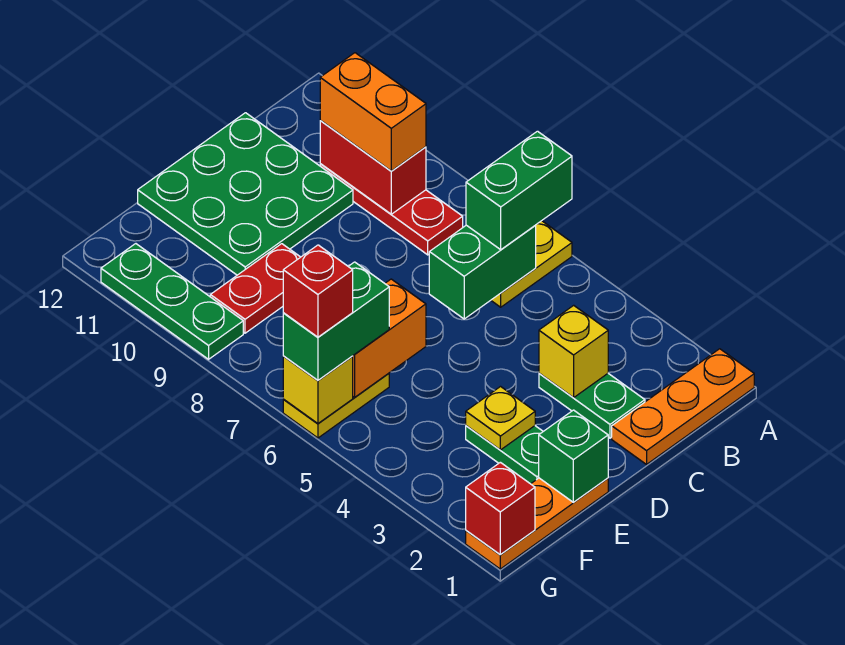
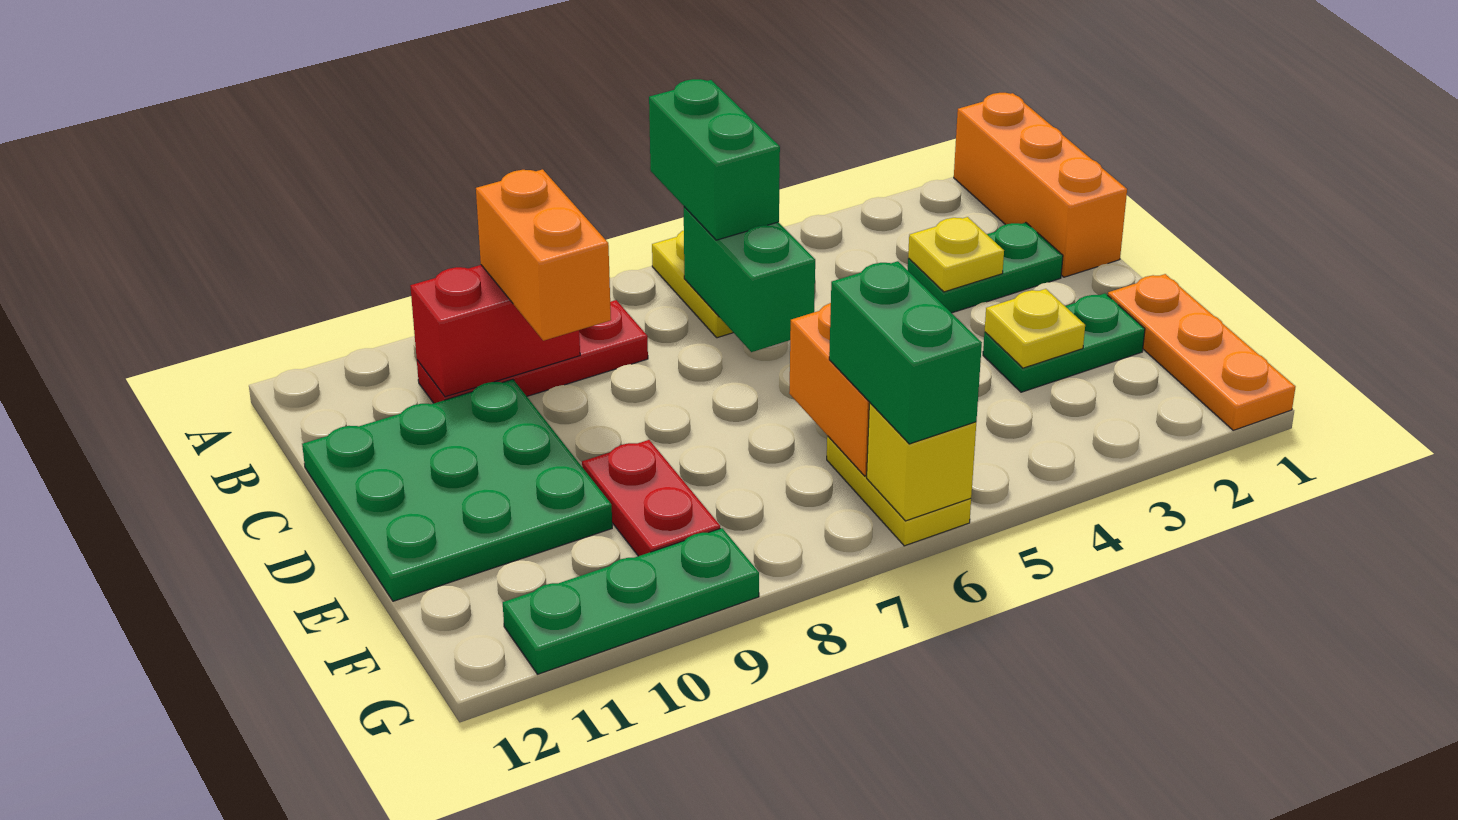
orange plate A1:C1 level 1 -> orange brick A1:C1 level 1
orange brick B9:B10 level 3 -> orange brick B9:C9 level 3
yellow brick C3 level 2 -> yellow plate C3 level 2
green brick E1 level 2 -> none
red brick G1 level 2 -> none
red brick G6 level 4 -> none

